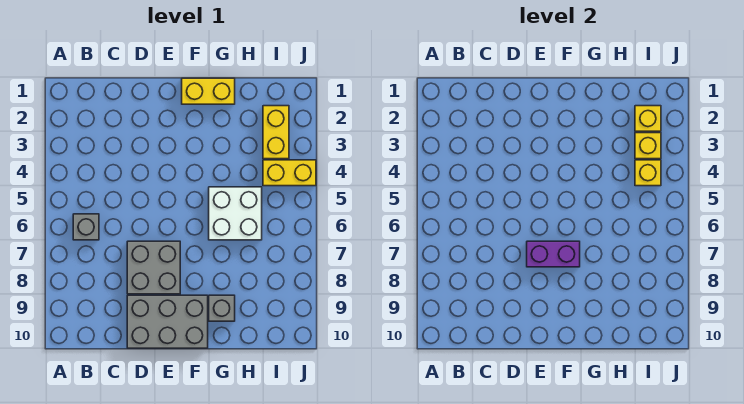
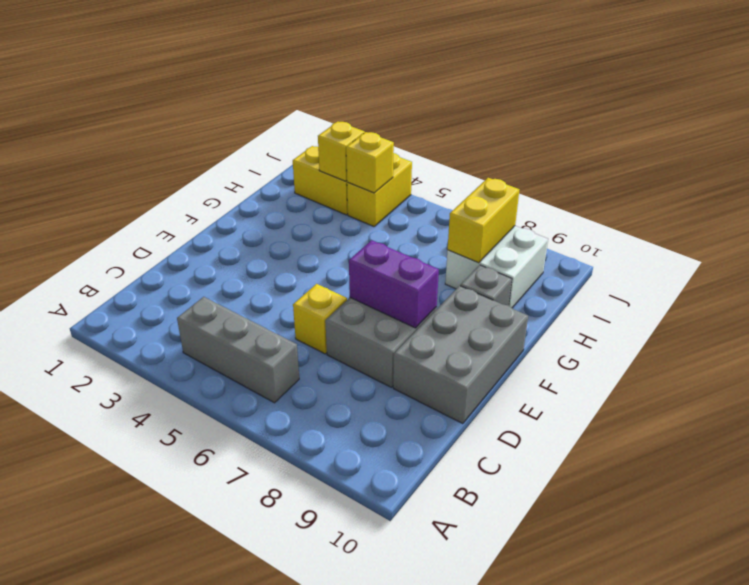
grey brick B6 level 1 -> grey brick B4:B6 level 1
purple brick E7:F7 level 2 -> purple brick E7:E8 level 2
yellow brick F1:G1 level 1 -> yellow brick H8:I8 level 2
white brick G5:H6 level 1 -> white brick H8:I9 level 1
yellow brick I2 level 2 -> yellow brick D6 level 1

